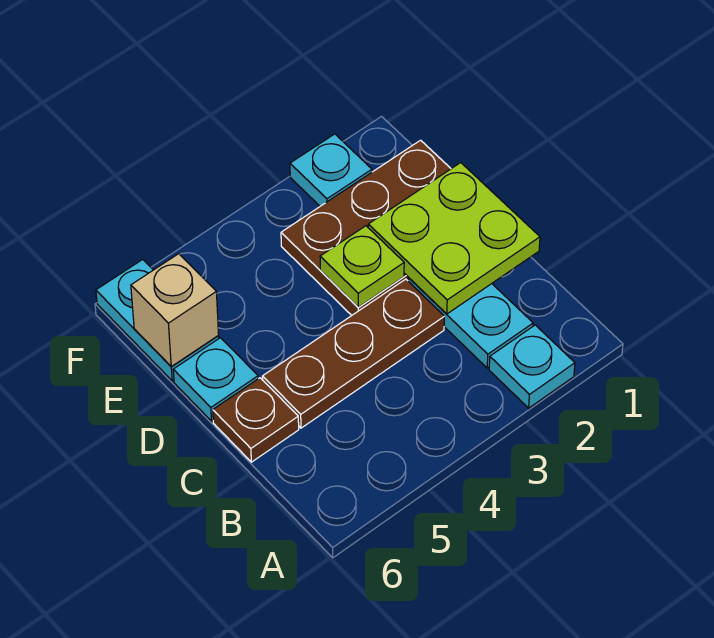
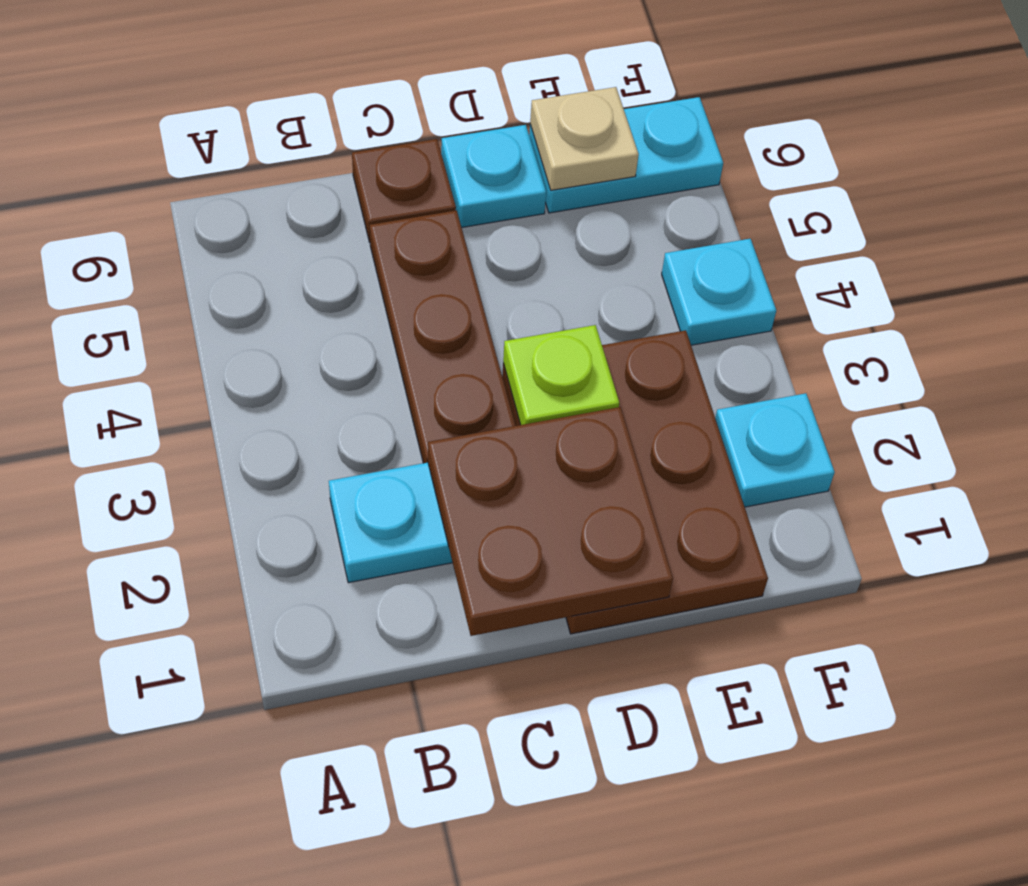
cyan plate A2 level 1 -> cyan plate F4 level 1
lime plate C1:D2 level 2 -> brown plate C1:D2 level 2
tan brick E6 level 2 -> tan plate E6 level 2

